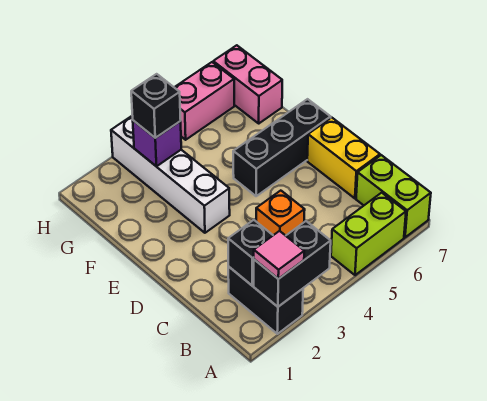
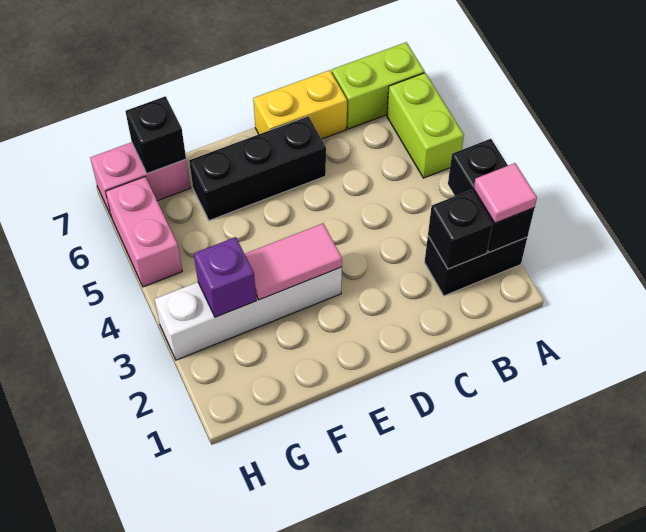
orange brick C4 level 1 -> none
none -> pink tile E3:F3 level 2
black brick E5:E7 level 1 -> black brick D6:F6 level 1
black brick G3 level 3 -> black brick G7 level 2

